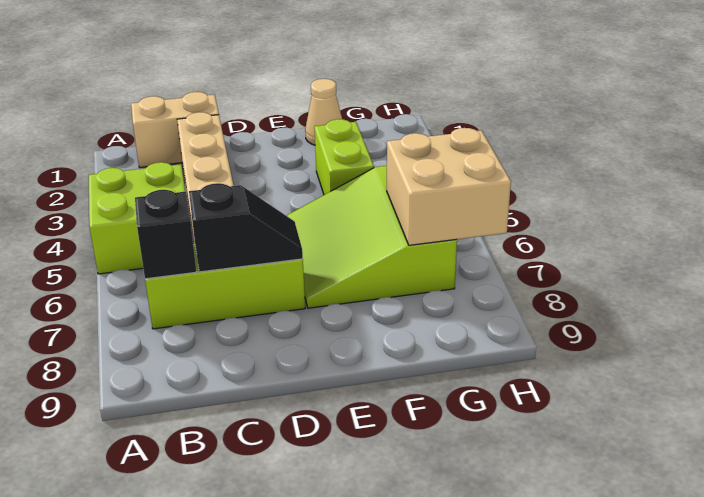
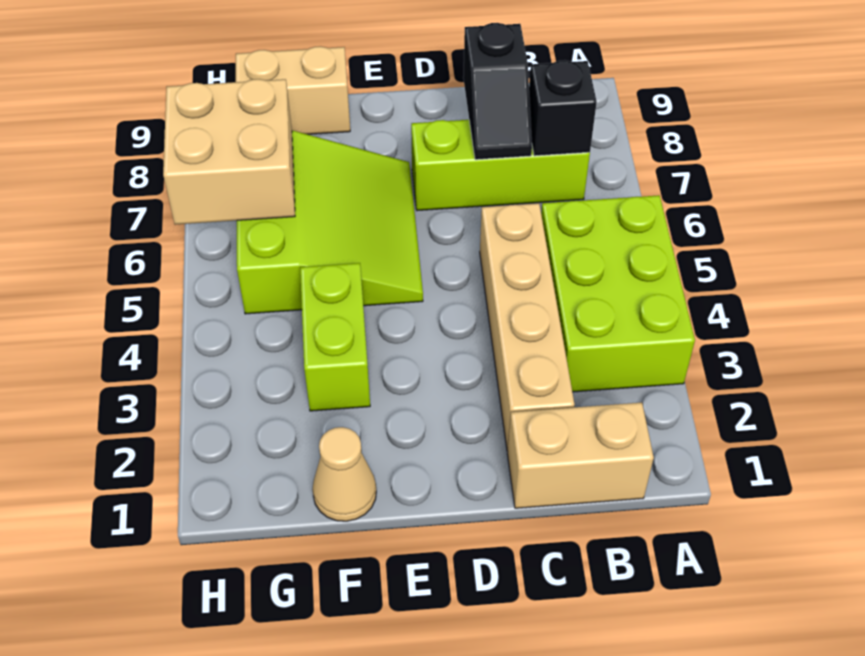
lime brick A4:B5 level 1 -> lime brick A3:B5 level 1
black slope C7:D7 level 2 top C -> black slope C7:C8 level 2 top 8
none -> tan brick F9:G9 level 1

